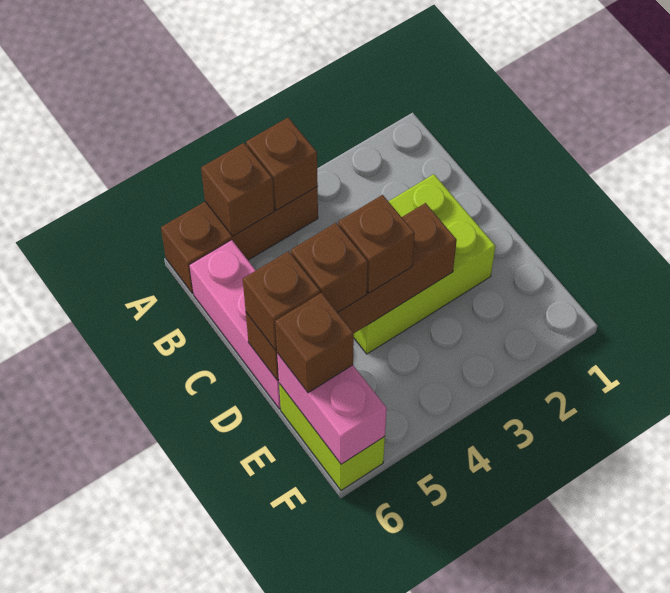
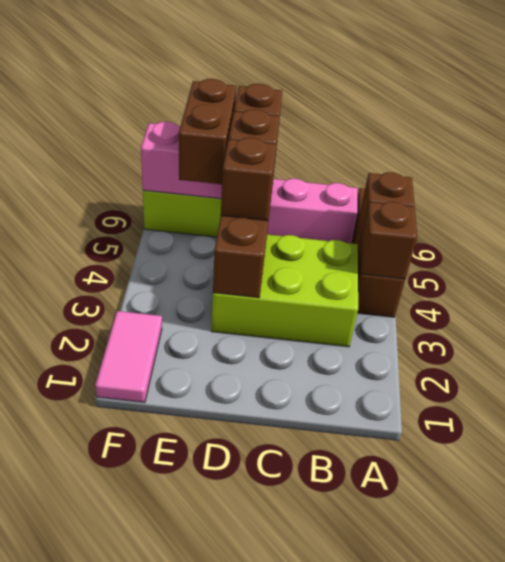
lime brick C2:D4 level 1 -> lime brick B3:D4 level 1
brown brick E6 level 3 -> brown brick E5:E6 level 3
none -> pink tile F1:F2 level 1

